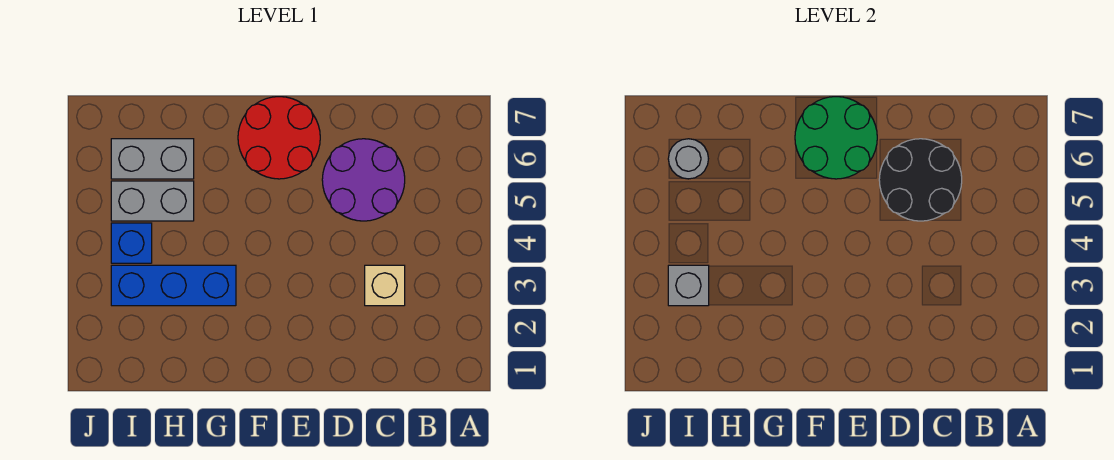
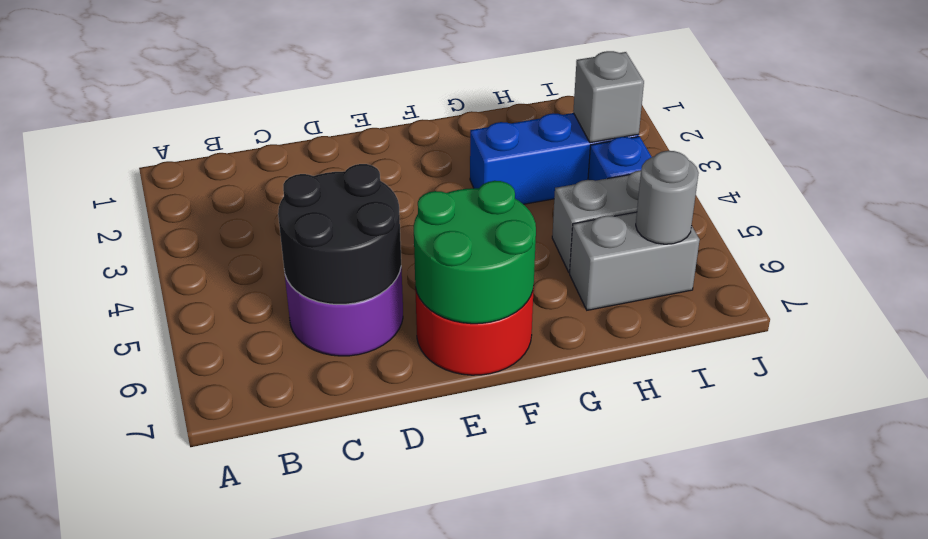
tan brick C3 level 1 -> none

